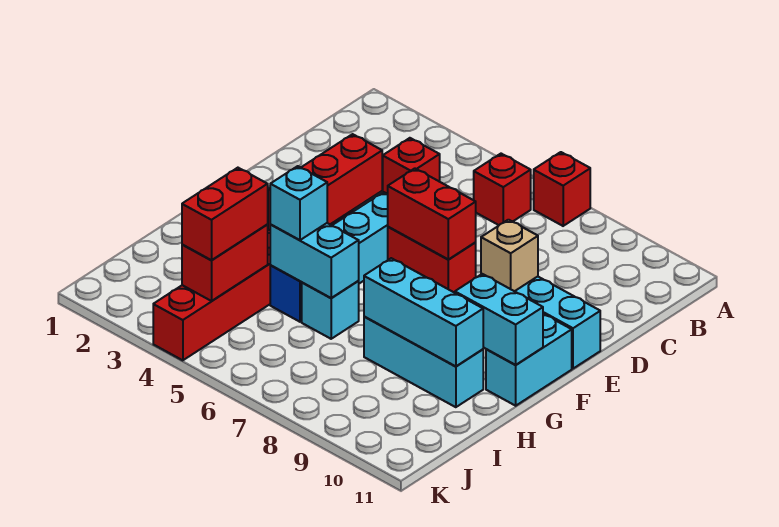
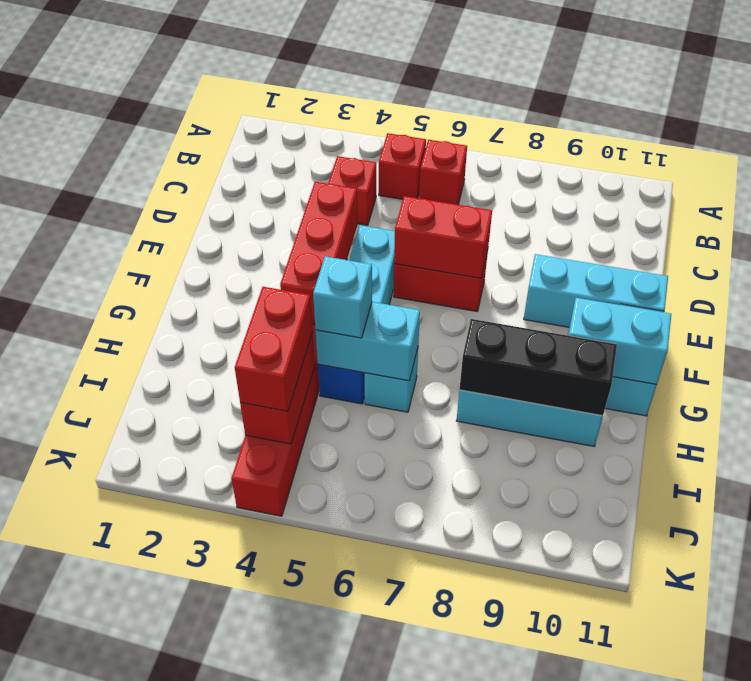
red brick A7 level 1 -> red brick B5 level 1
tan brick E9 level 2 -> none
cyan brick H8:H10 level 2 -> black brick H8:H10 level 2

